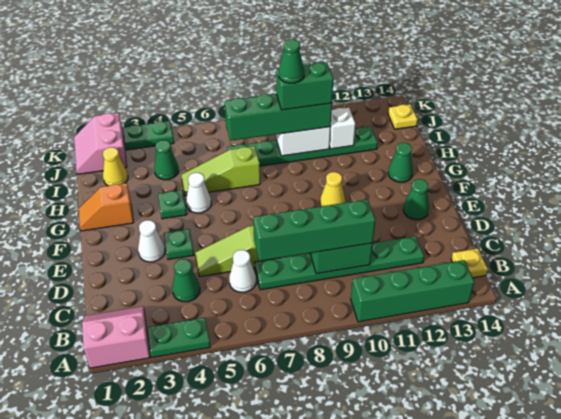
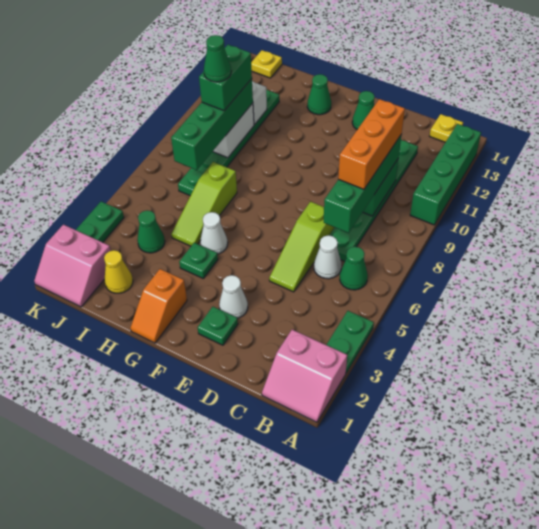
pink slope A1:B2 level 1 top A -> pink slope A1:B2 level 1 top 2
green cone C4 level 1 -> green cone B6 level 1
none -> orange brick C8:C10 level 4
green plate E4 level 1 -> green plate E2 level 1
yellow cone F10 level 1 -> none

